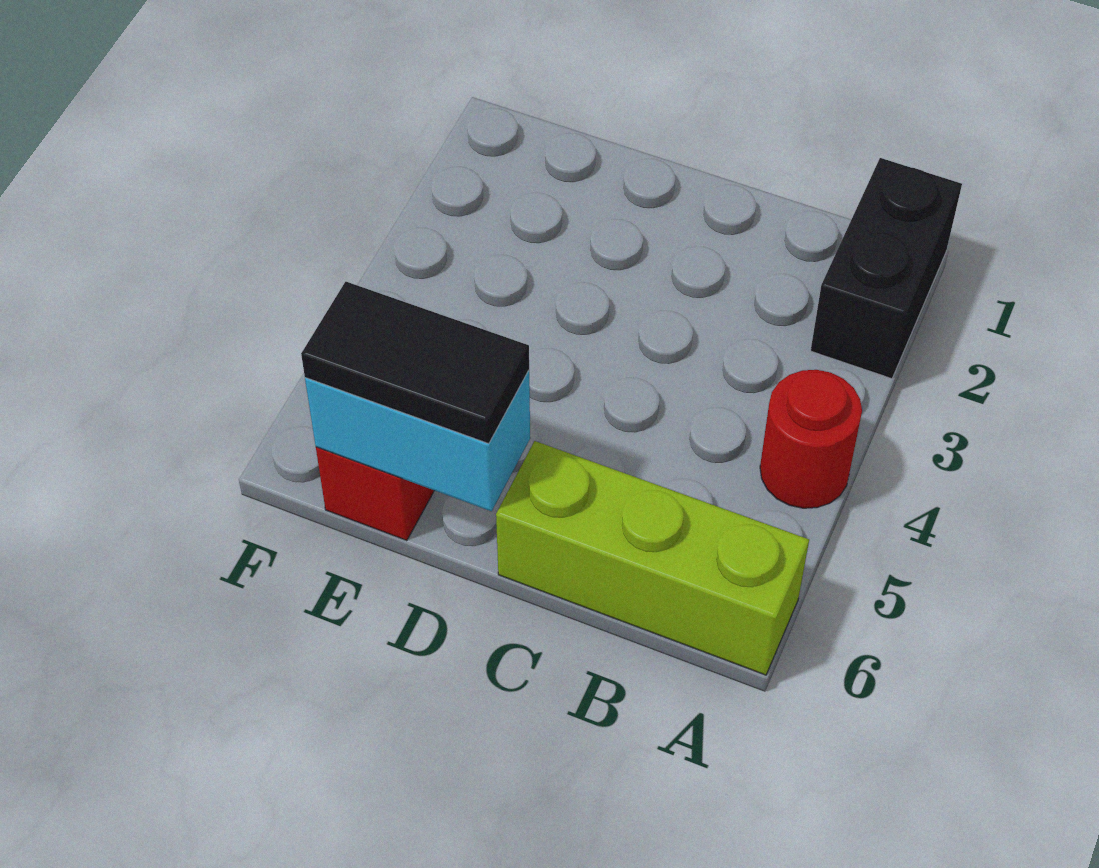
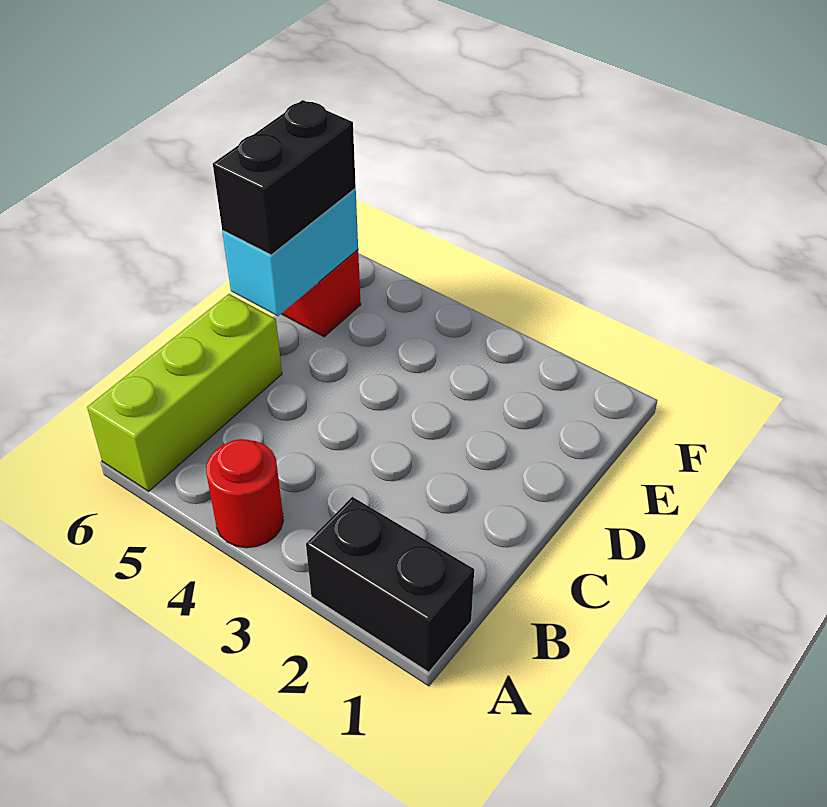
black tile D6:E6 level 3 -> black brick D6:E6 level 3

